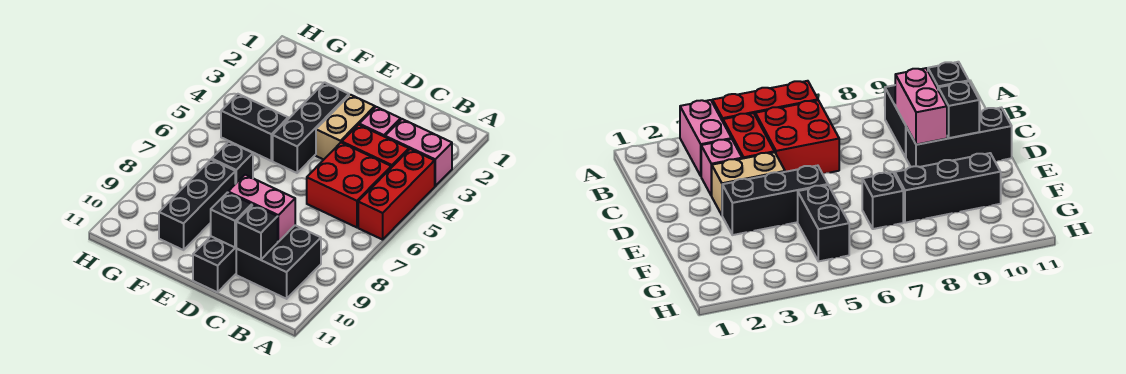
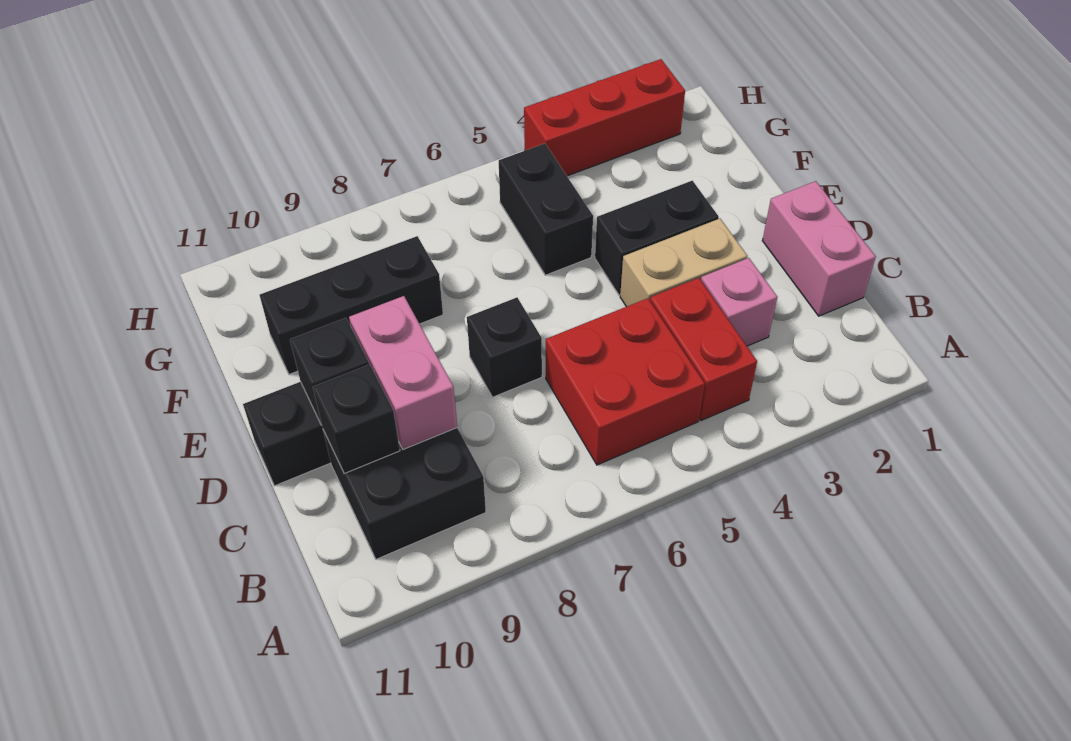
pink brick A3:B3 level 1 -> pink brick C1:D1 level 1
red brick A4:A6 level 1 -> red brick H2:H4 level 1
black brick E3:E5 level 1 -> black brick E3:E4 level 1
black brick F7 level 1 -> black brick D7 level 1

